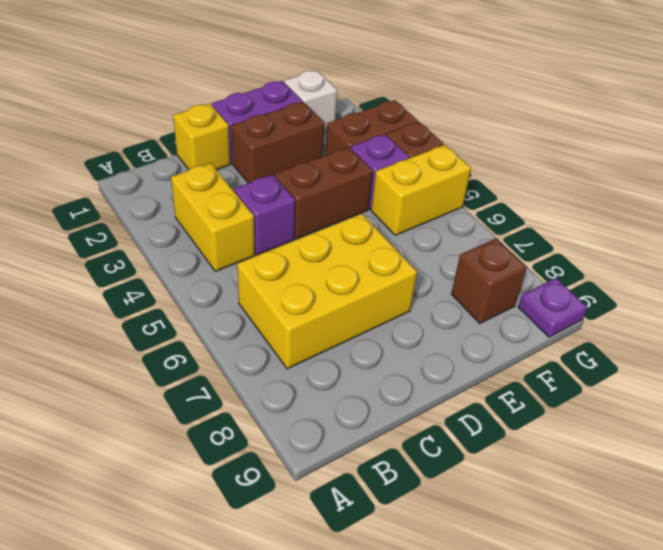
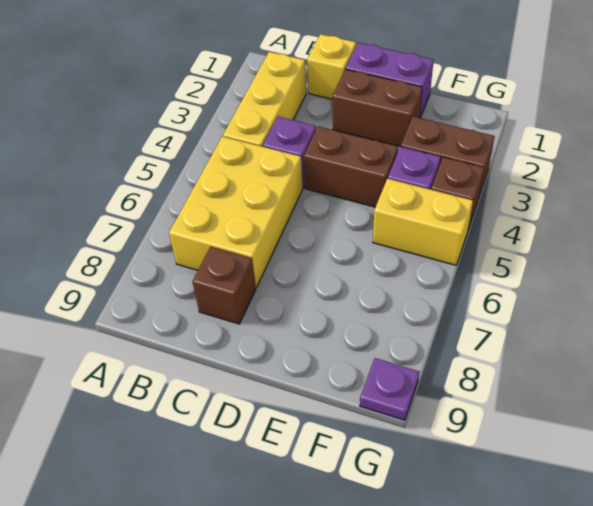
yellow brick B3:B4 level 1 -> yellow brick B2:B4 level 1
yellow brick B6:D7 level 1 -> yellow brick B5:C7 level 1
white brick F1 level 1 -> none
brown brick F8 level 1 -> brown brick C8 level 1

